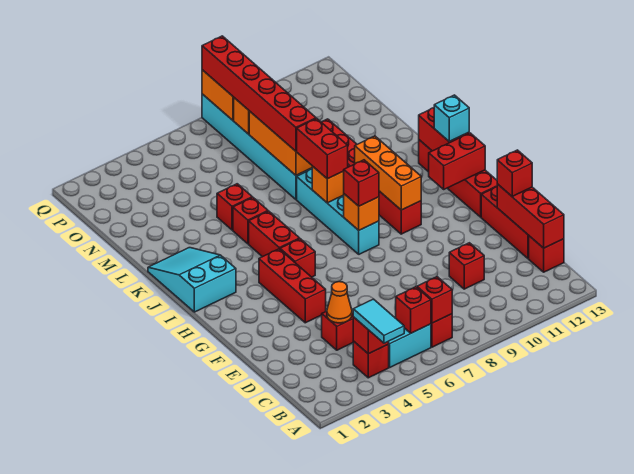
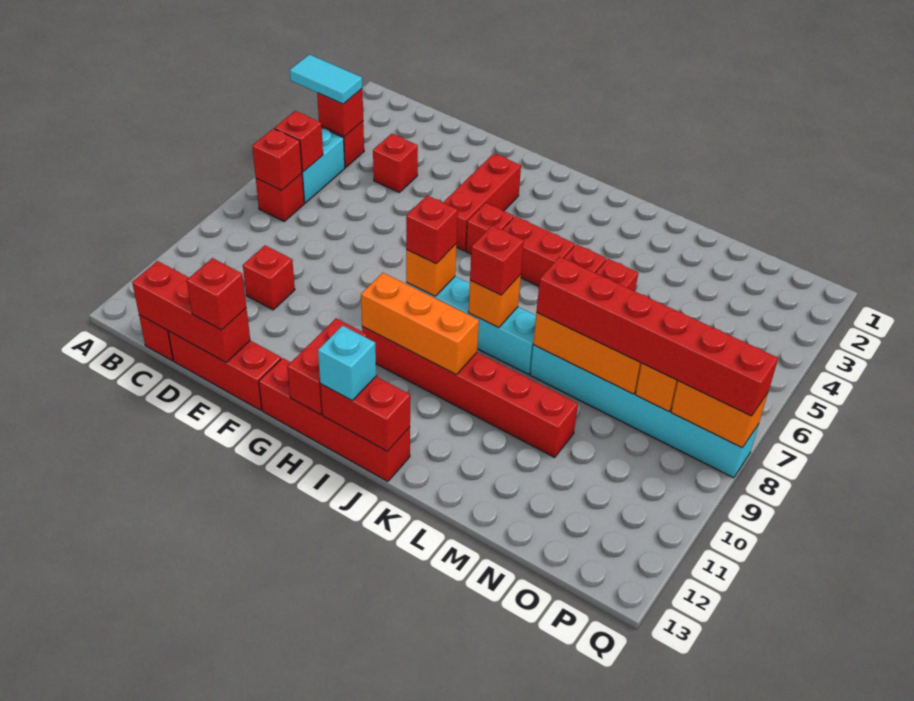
orange cone D4 level 2 -> none
red brick F4:H4 level 1 -> red brick G3:G5 level 1
cyan slope I1:K2 level 1 top I -> none
red brick J8:K8 level 3 -> red brick J8 level 3

